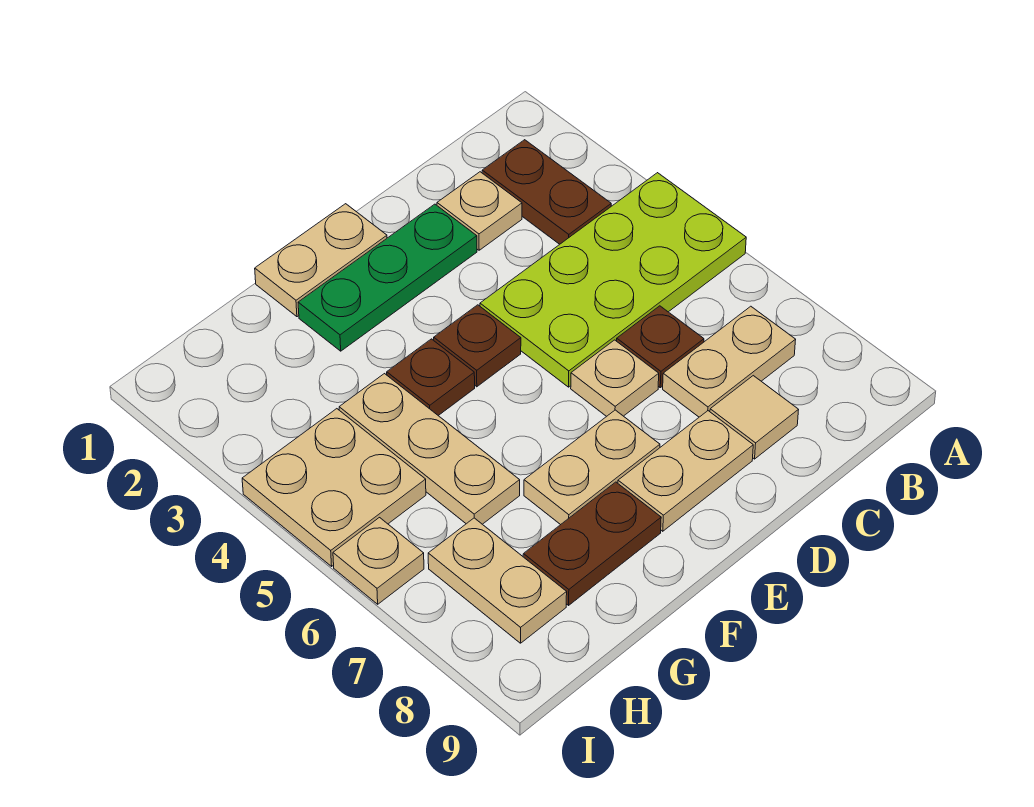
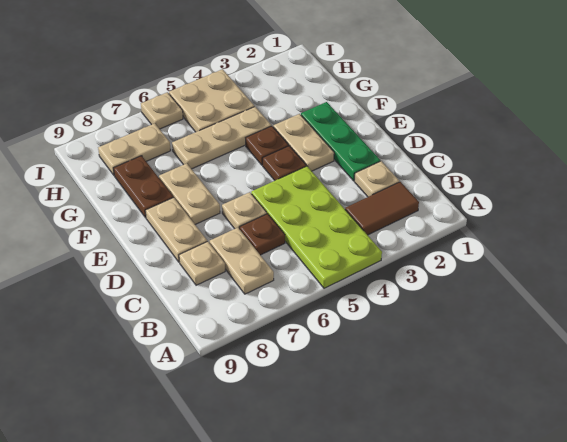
brown plate B2:B3 level 1 -> brown tile B2:B3 level 1
tan tile C8 level 1 -> tan plate C8 level 1
tan plate E1:F1 level 1 -> tan plate E3:F3 level 1

